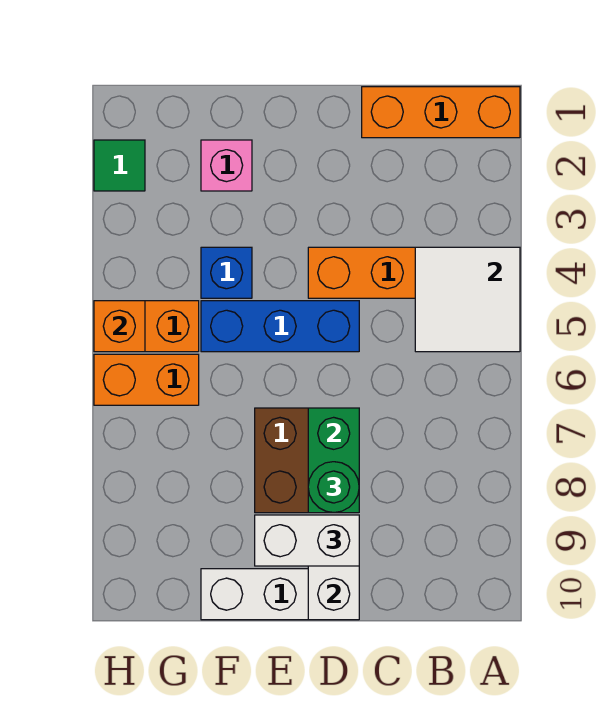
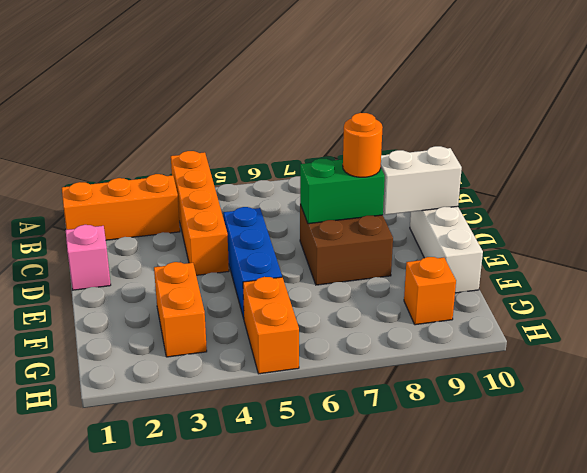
orange brick A1:C1 level 1 -> orange brick B1:B3 level 1
white tile A4:B5 level 2 -> none
green round brick D8 level 3 -> orange round brick D8 level 3
white brick D9:E9 level 3 -> none
pink brick F2 level 1 -> pink brick D1 level 1
blue brick F4 level 1 -> none
orange brick G6:H6 level 1 -> orange brick F3:G3 level 1
green tile H2 level 1 -> none
orange brick H5 level 2 -> orange brick G9 level 1

